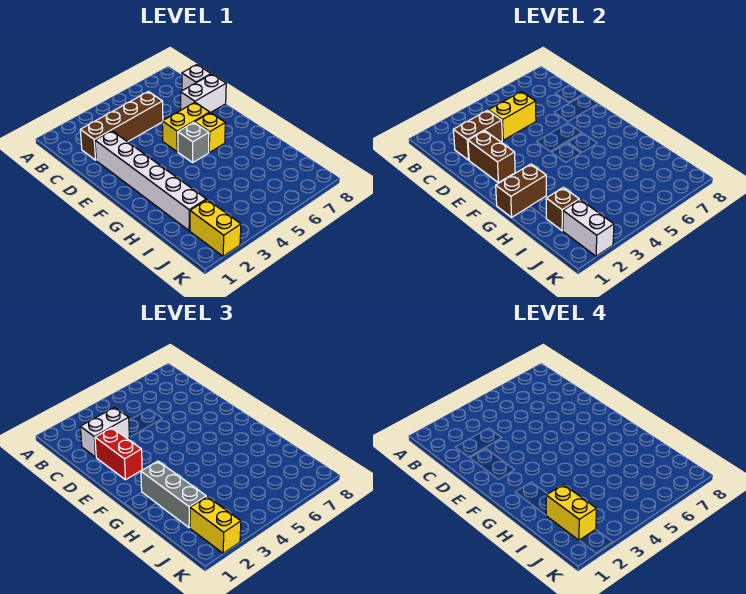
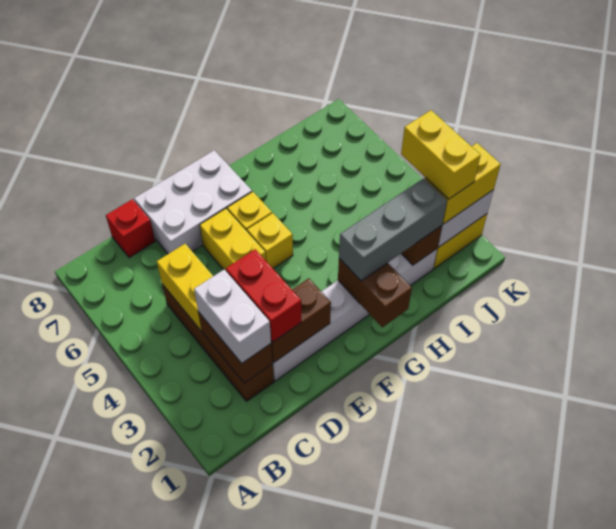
white brick C8 level 1 -> red brick C8 level 1
red brick D2:E2 level 3 -> red brick D2:D3 level 3
white brick D7:D8 level 1 -> white brick D7:F8 level 1
grey brick F5 level 1 -> yellow brick F5 level 1
yellow brick I2:J2 level 4 -> yellow brick J2:J3 level 4

